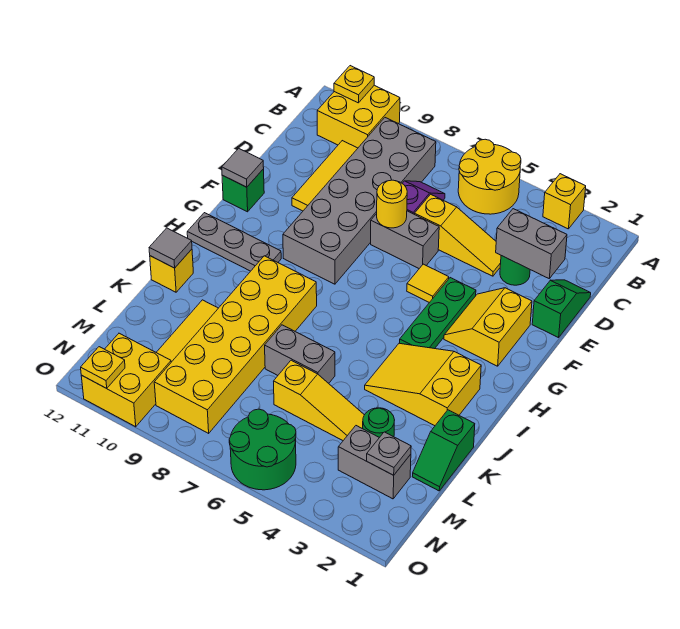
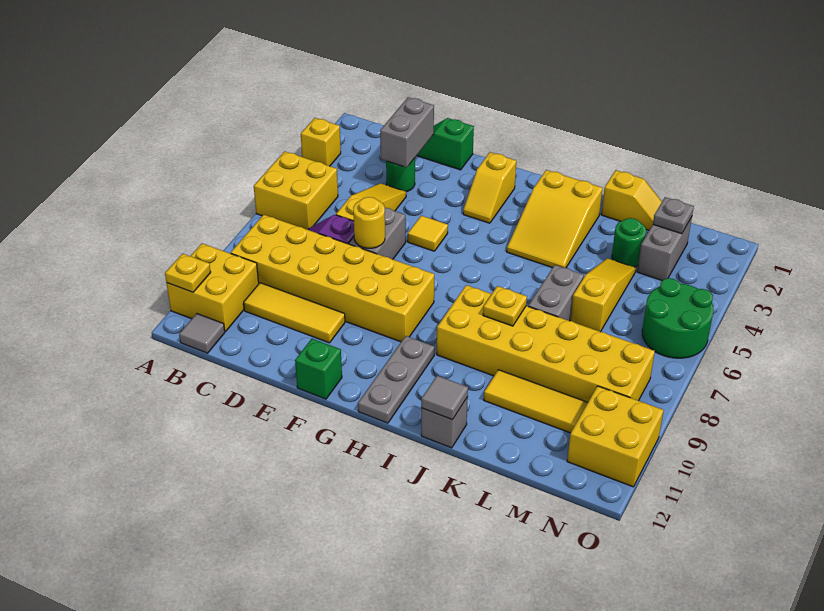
yellow round brick A5:B6 level 1 -> yellow brick A5:B6 level 1
grey brick B8:G9 level 1 -> yellow brick B8:G9 level 1
yellow slope F2:G3 level 1 top 2 -> yellow slope G2:G3 level 1 top 2
green plate F4:H4 level 1 -> none
grey tile F12 level 2 -> grey tile B12 level 1
yellow brick J12 level 1 -> grey brick J12 level 1
green slope K1:L1 level 1 top K -> yellow slope K1:L1 level 1 top K
yellow plate O11 level 2 -> yellow plate J8 level 2

